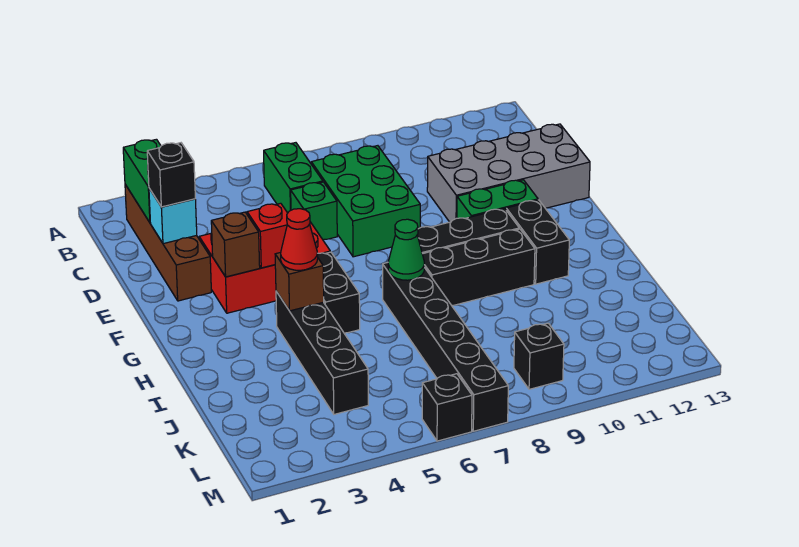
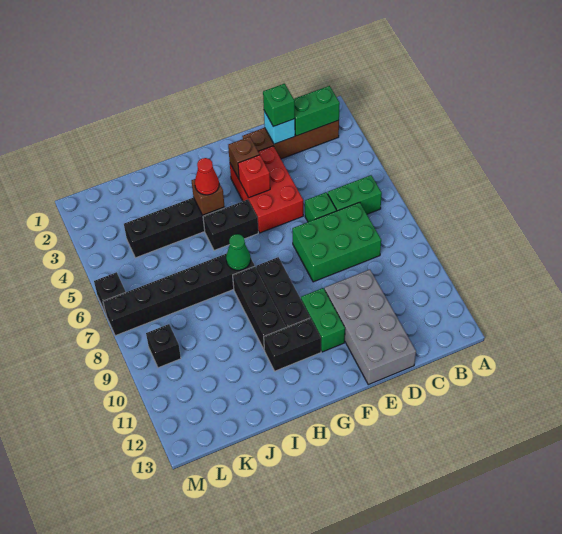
black brick D2 level 3 -> green brick D2 level 3

